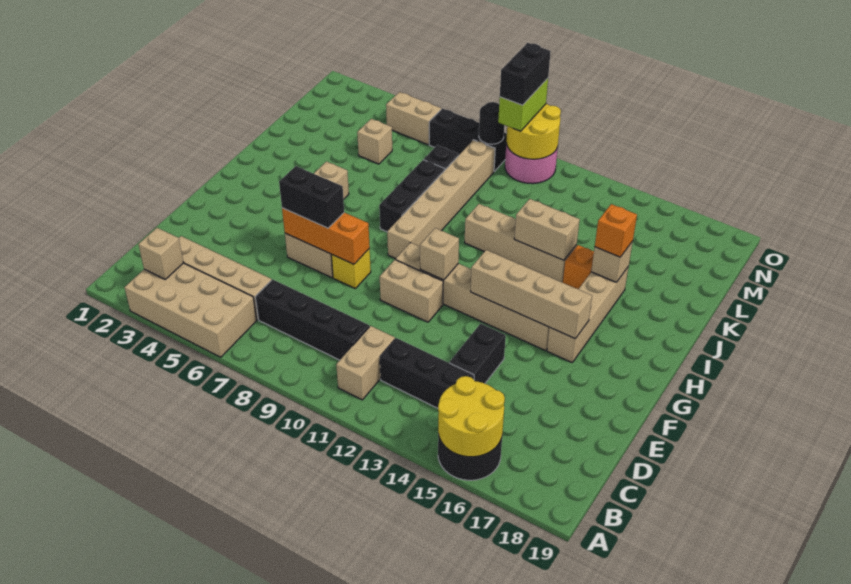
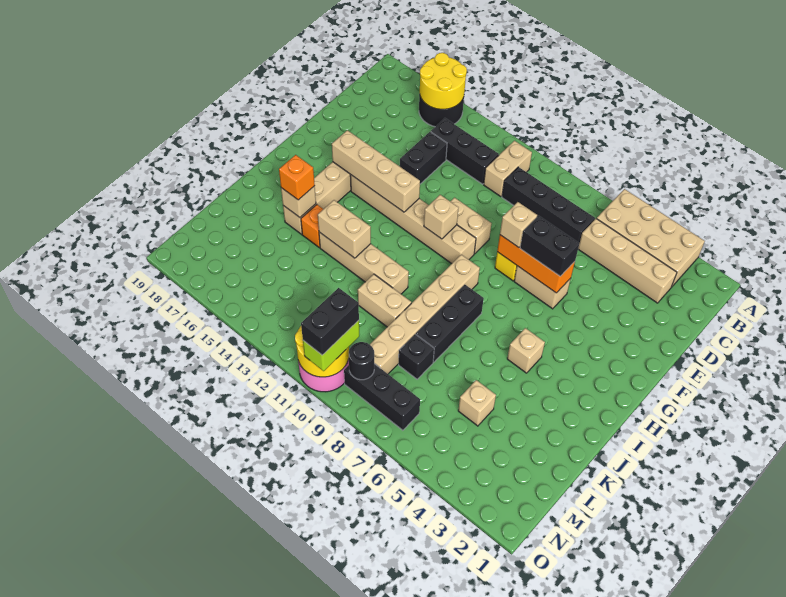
tan brick B3 level 2 -> tan brick F8 level 3
tan brick N5:N6 level 1 -> tan brick K10:K11 level 1

